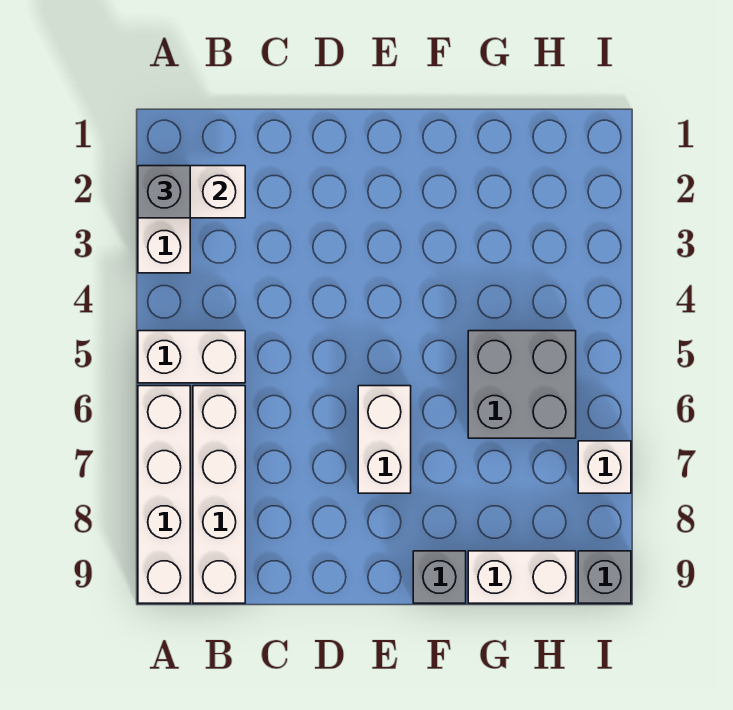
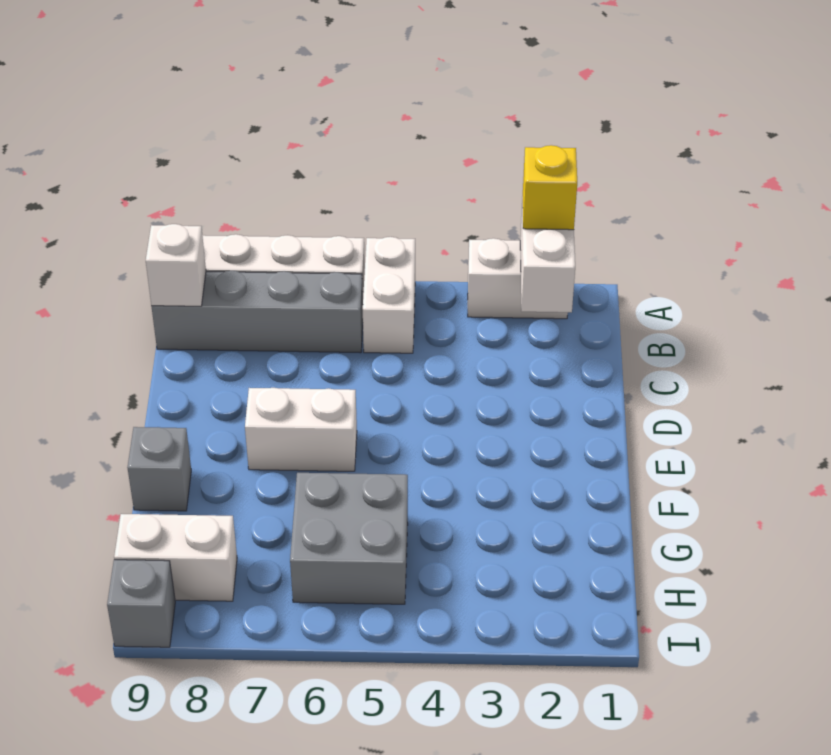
grey brick A2 level 3 -> yellow brick A2 level 3
white brick B6:B9 level 1 -> grey brick B6:B9 level 1
white brick G9:H9 level 1 -> white brick H8:H9 level 1
white brick I7 level 1 -> white brick B9 level 2

